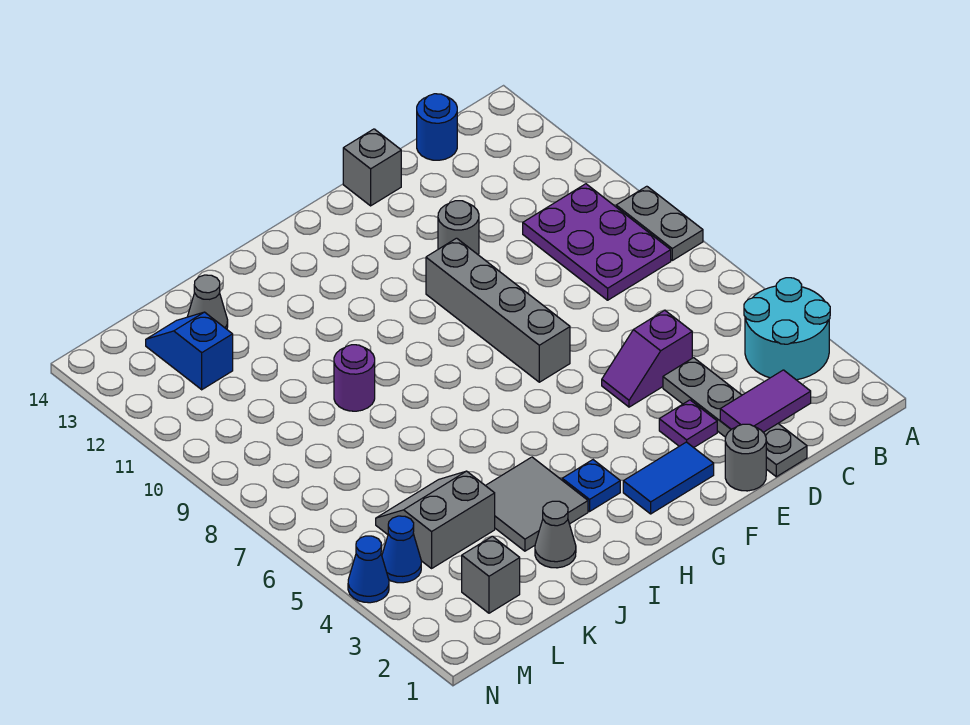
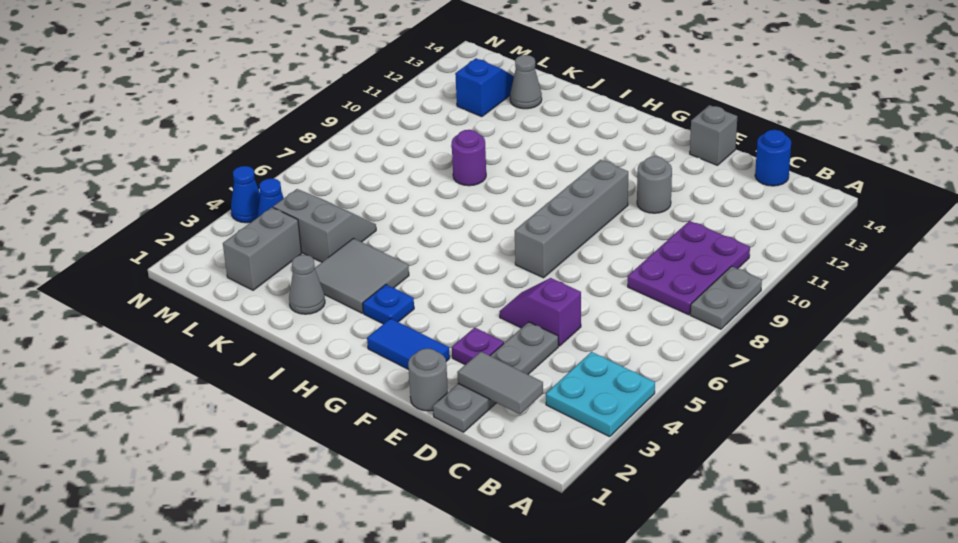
cyan round brick A3:B4 level 1 -> cyan plate A3:B4 level 1
purple tile C2:D2 level 2 -> grey tile C2:D2 level 2
grey brick L2 level 1 -> grey brick L2:L3 level 1

